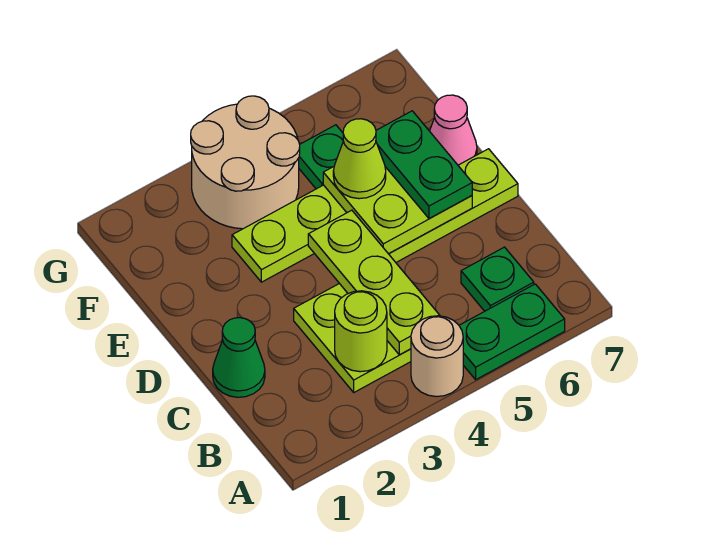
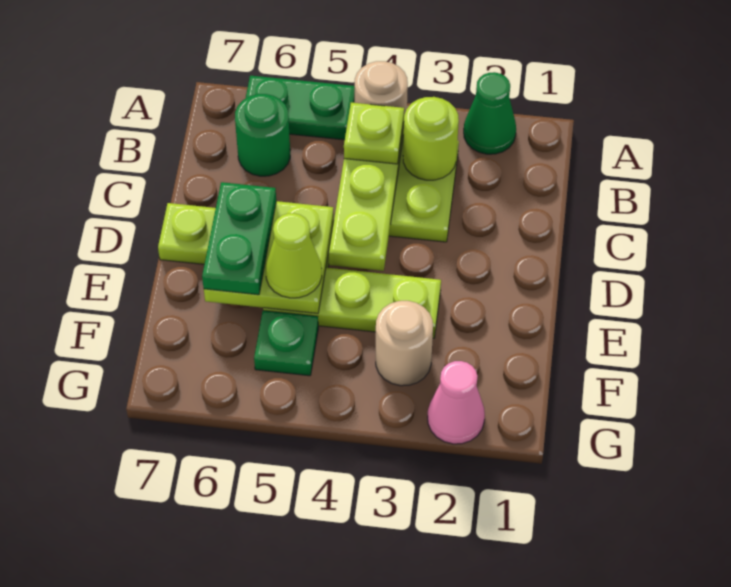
none -> lime plate B4 level 3
green plate B6 level 1 -> green round brick B6 level 1
green cone C1 level 1 -> green cone A2 level 1
pink cone E7 level 1 -> pink cone G2 level 1
tan round brick F3:G4 level 1 -> tan round brick F3 level 1

